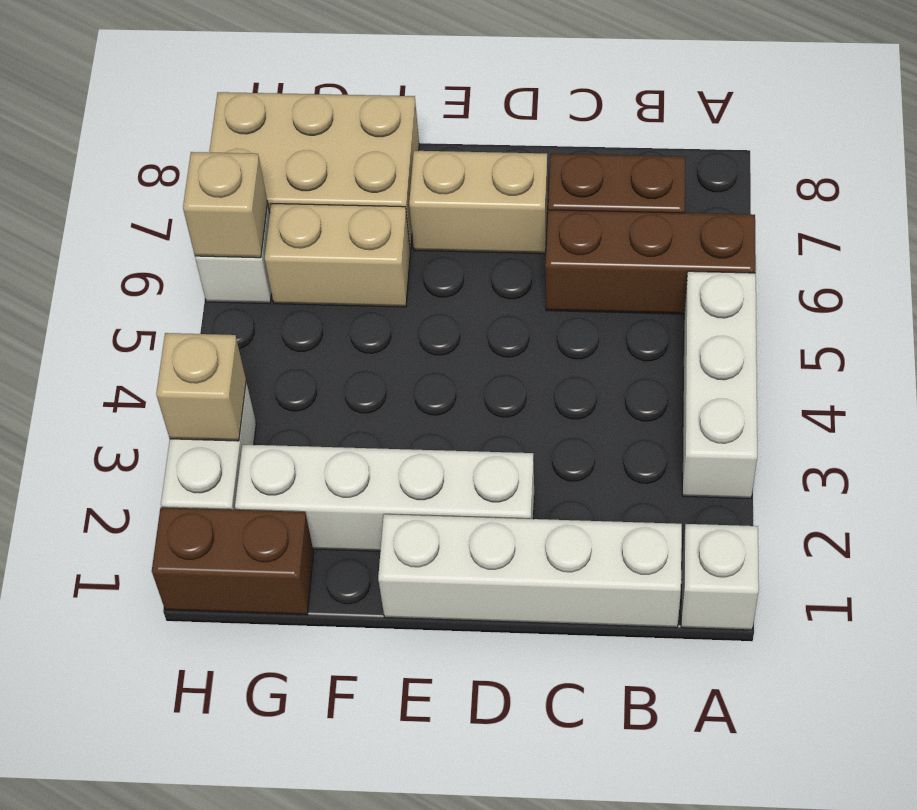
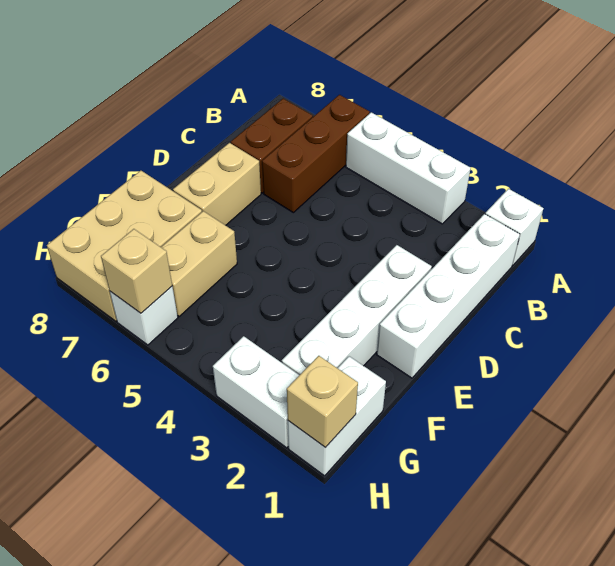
brown brick G1:H1 level 1 -> white brick G1:H1 level 1
tan brick H3 level 2 -> tan brick H1 level 2

